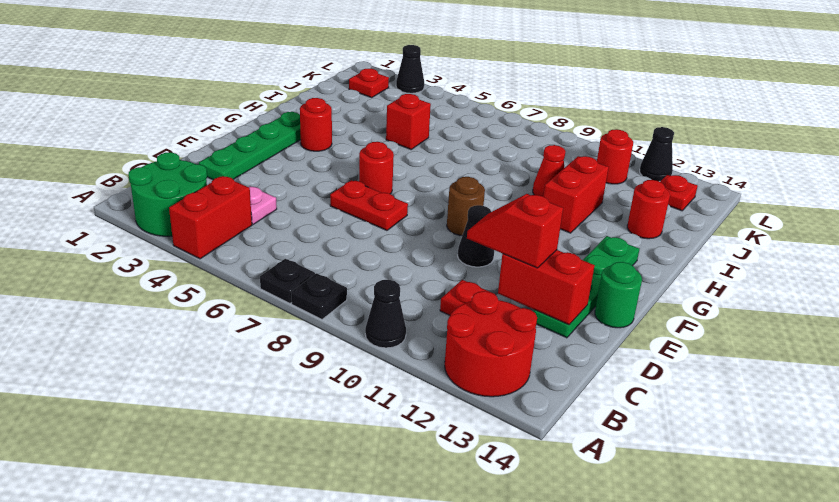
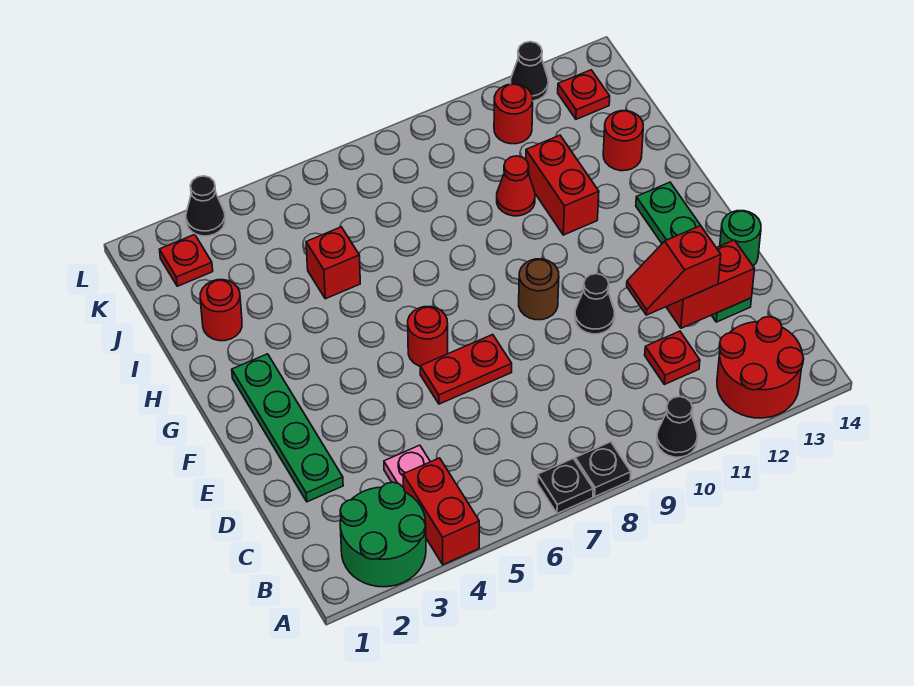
red round brick G3 level 1 -> red round brick I2 level 1

